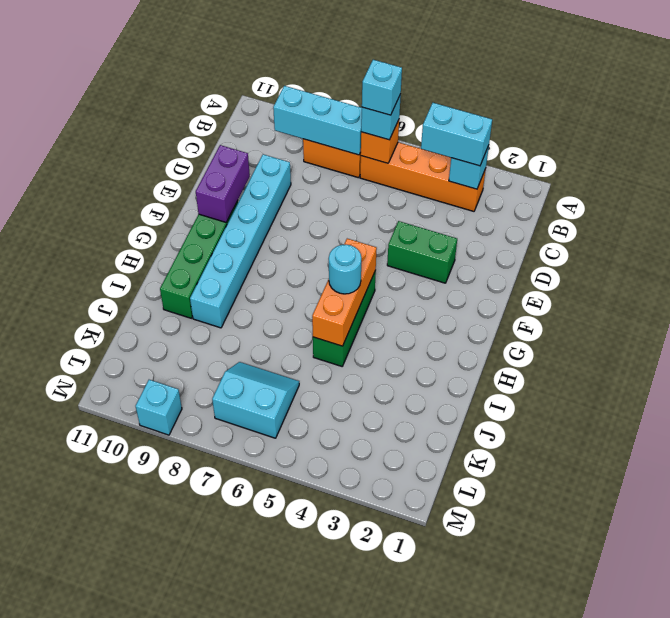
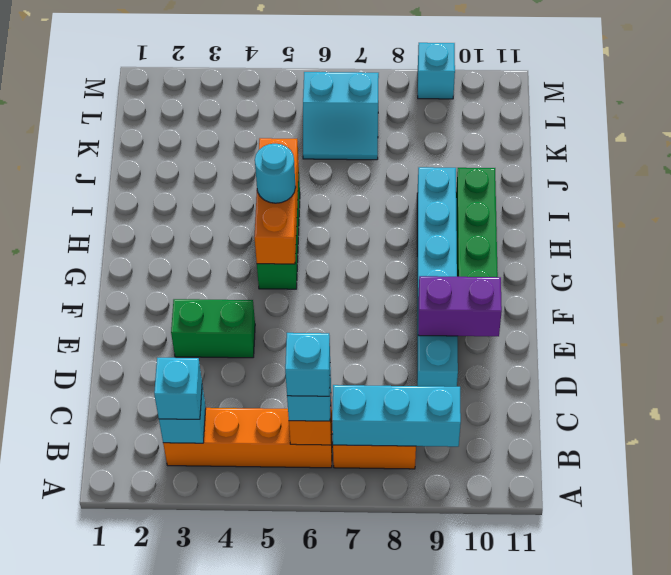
cyan brick B3:B4 level 3 -> cyan brick B3 level 3
purple brick E10:F10 level 2 -> purple brick E9:E10 level 2

